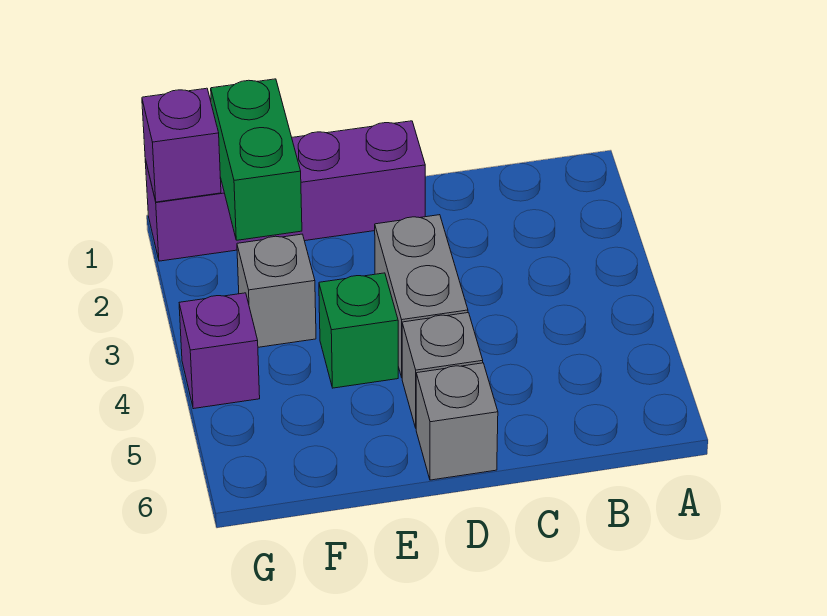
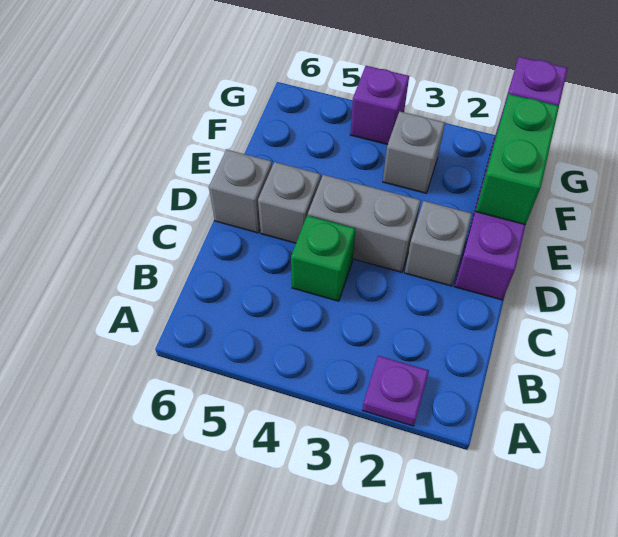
none -> purple plate A2 level 1
none -> grey brick D2 level 1
green brick E4 level 1 -> green brick C4 level 1
green brick F1:F2 level 2 -> green brick E1:F1 level 2

